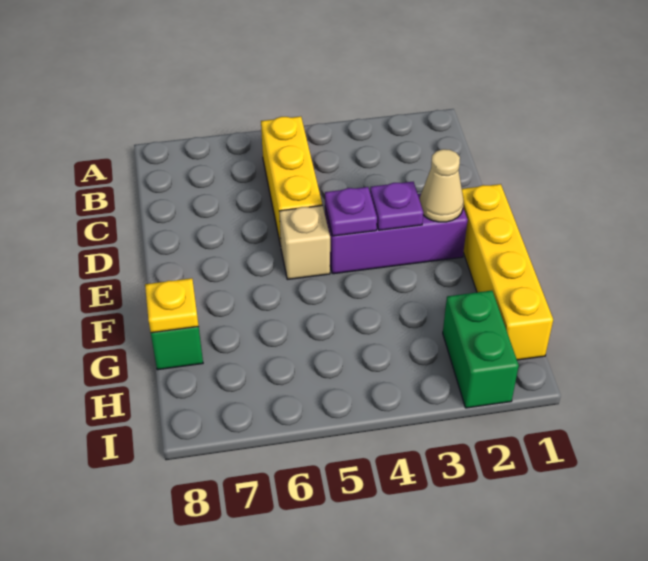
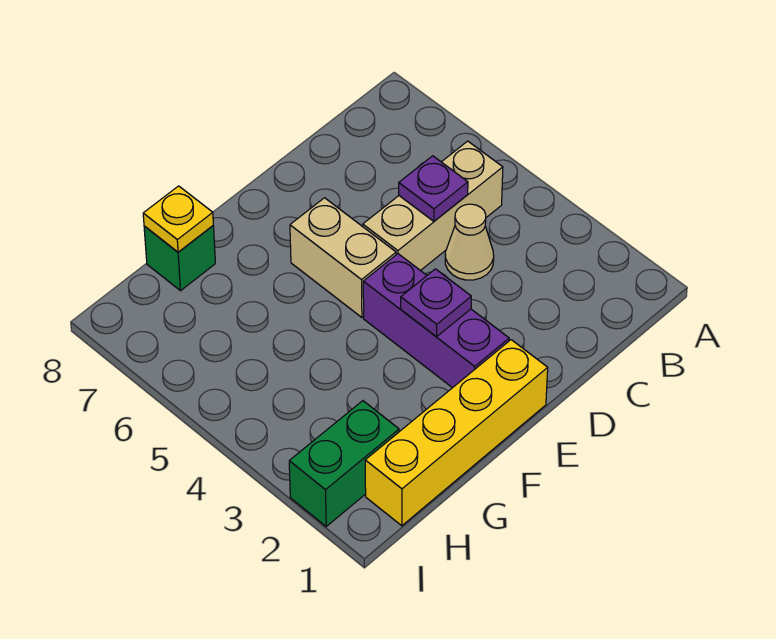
yellow brick B5:D5 level 1 -> tan brick B5:D5 level 1
tan cone E2 level 2 -> tan cone C4 level 1
purple plate E4 level 2 -> purple plate C5 level 2
tan brick E5 level 1 -> tan brick E5:E6 level 1

